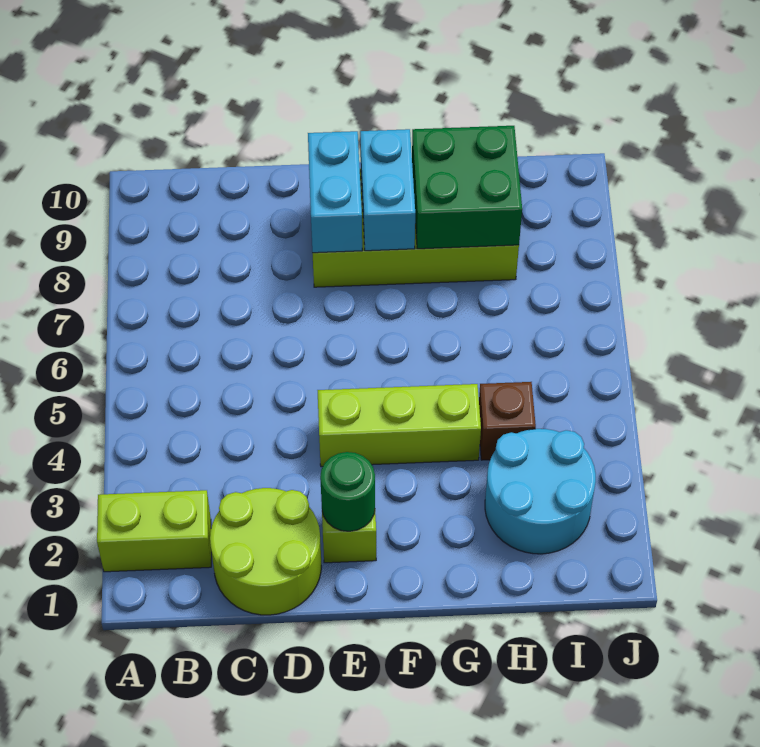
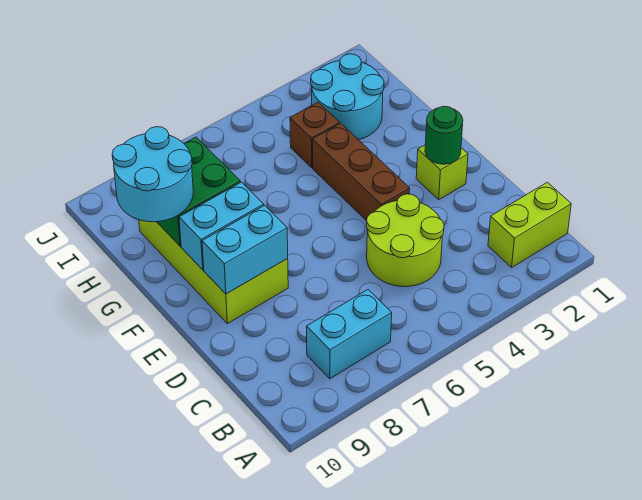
lime brick A2:B2 level 1 -> lime brick B1:B2 level 1
none -> cyan brick B7:B8 level 1
lime round brick C1:D2 level 1 -> lime round brick C4:D5 level 1
lime brick E4:G4 level 1 -> brown brick E4:G4 level 1
none -> cyan round brick G9:H10 level 3

